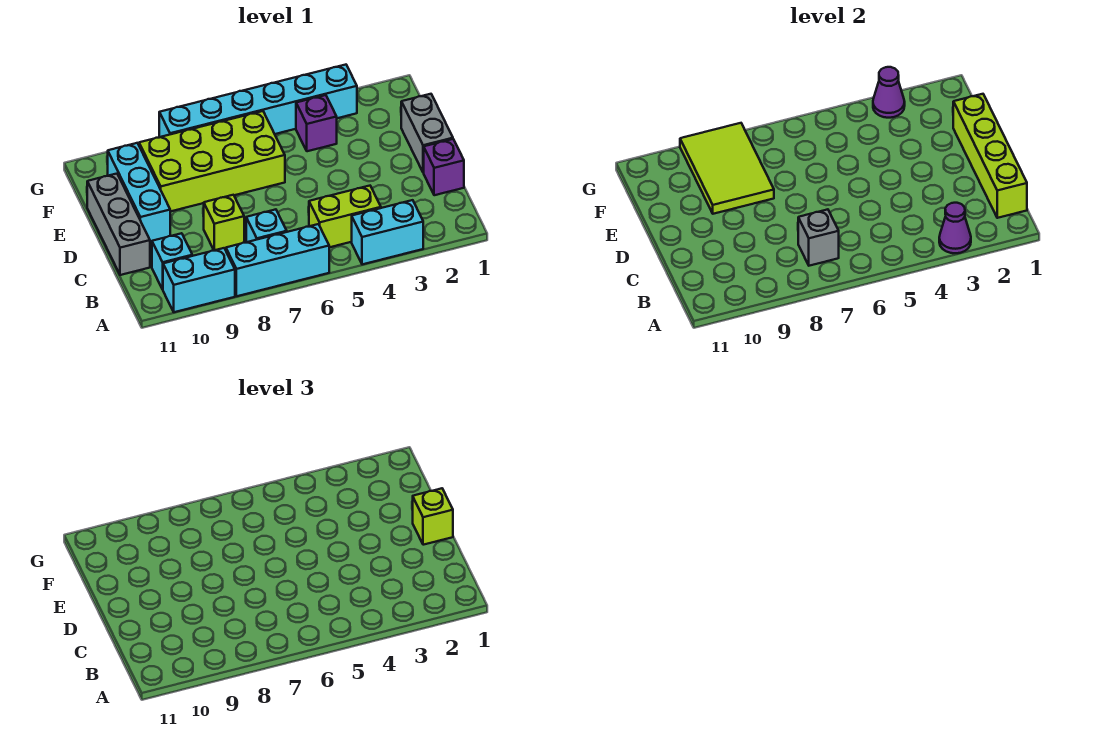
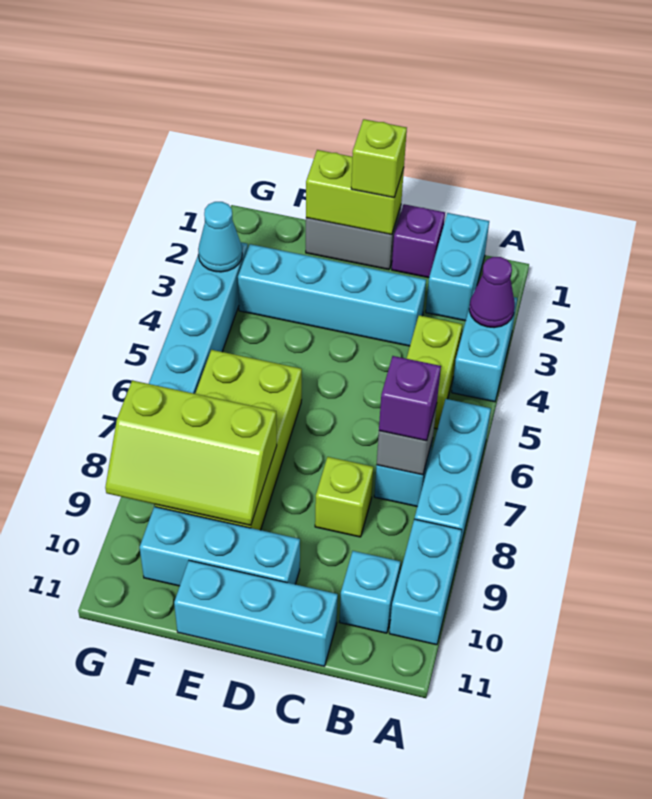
none -> cyan brick B1:B2 level 1
lime brick B1:E1 level 2 -> lime brick D1:E1 level 2
none -> cyan brick C3:F3 level 1
grey brick C11:E11 level 1 -> cyan brick C11:E11 level 1
lime tile E8:G9 level 2 -> lime slope E8:G9 level 2 top 8
purple brick F4 level 1 -> purple brick B7 level 3
purple cone G3 level 2 -> cyan cone G3 level 2

